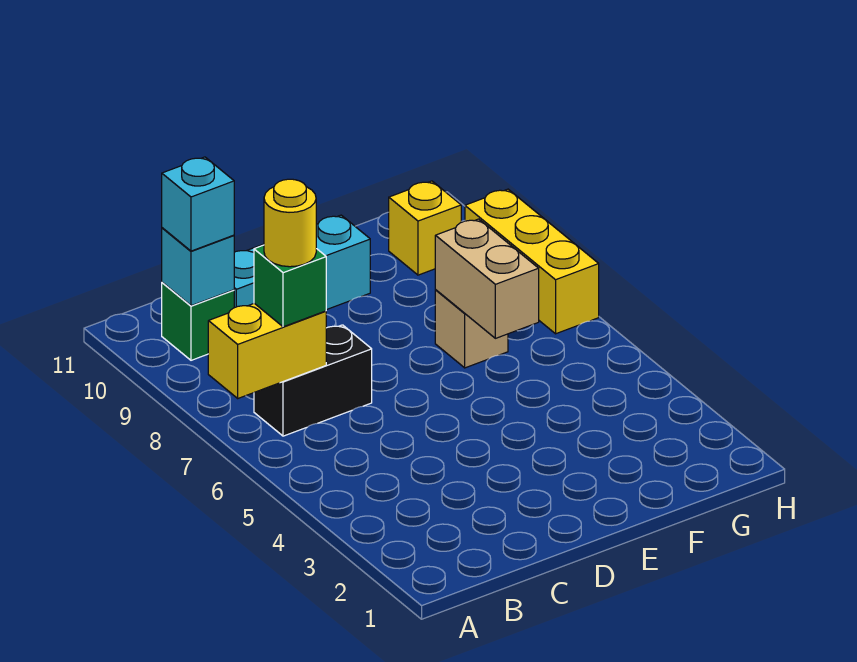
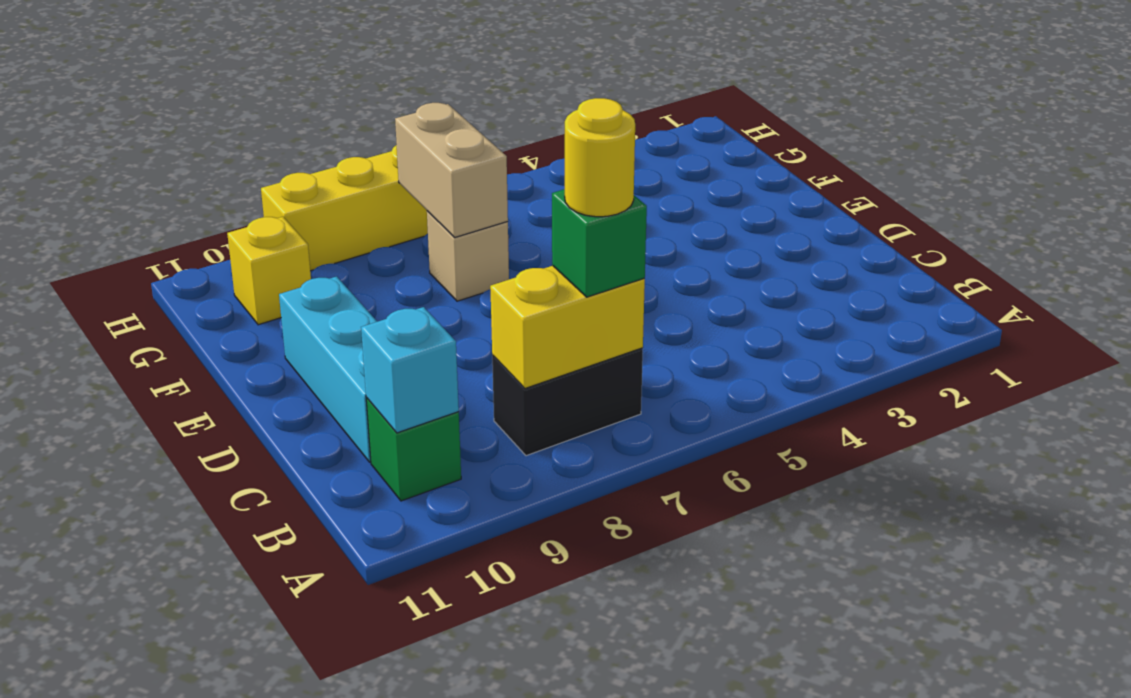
yellow brick A7:B7 level 2 -> yellow brick B7:B8 level 2
black brick B7:C7 level 1 -> black brick B7:B8 level 1
cyan brick B10 level 3 -> none
tan brick F6:F7 level 2 -> tan brick F7:G7 level 2

